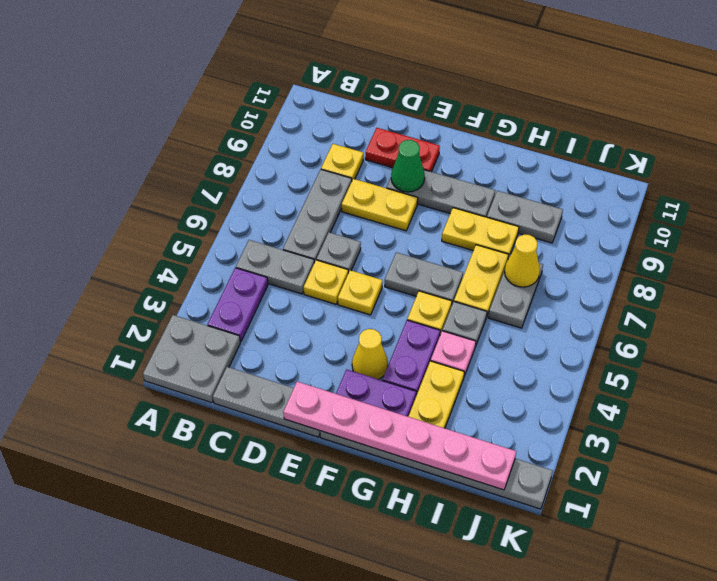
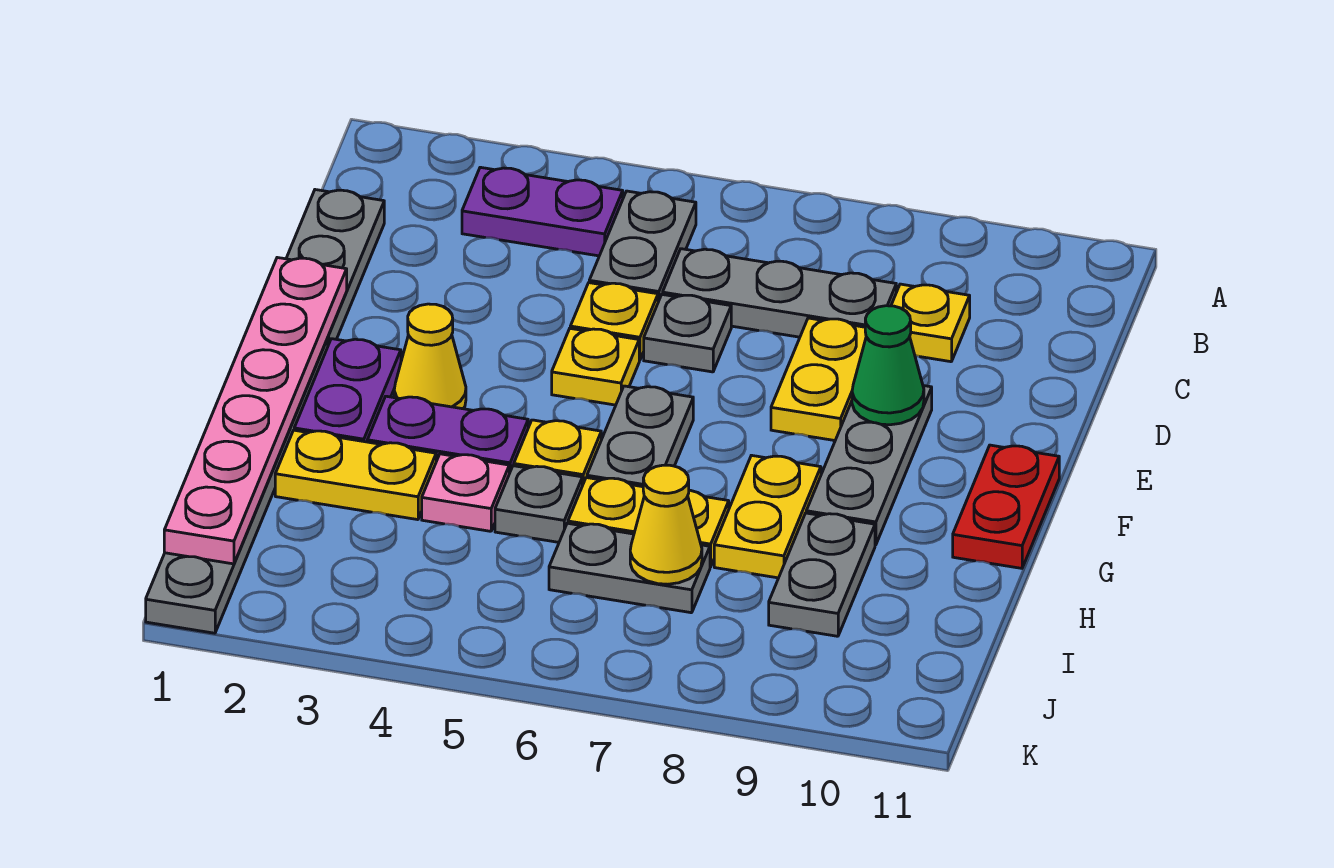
grey plate A1:B2 level 1 -> none
red plate D10:E10 level 1 -> red plate F11:G11 level 1

